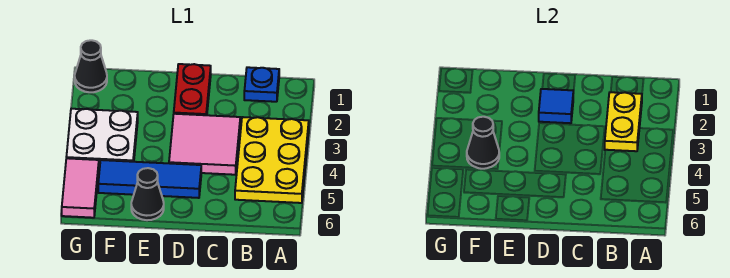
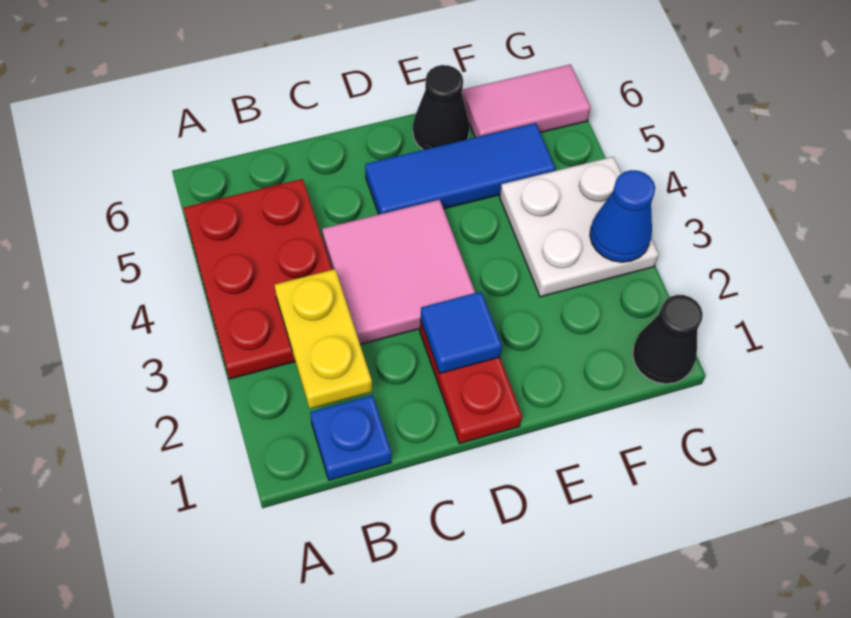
yellow plate A3:B5 level 1 -> red plate A3:B5 level 1
black cone F4 level 2 -> none
none -> blue cone G3 level 2
pink tile G5:G6 level 1 -> pink tile F6:G6 level 1

